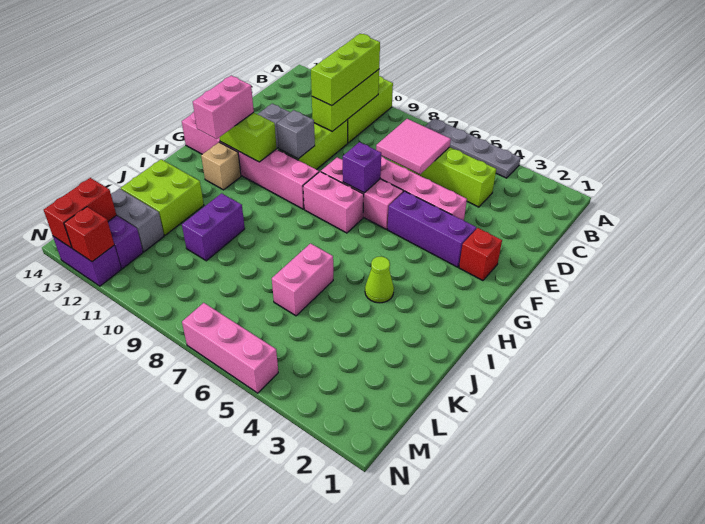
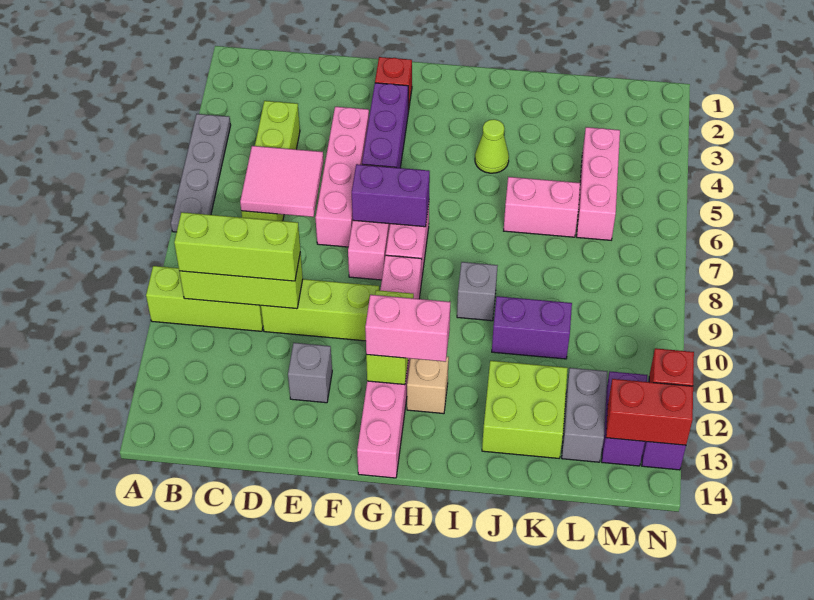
purple brick F7 level 2 -> purple brick F7:G7 level 2
grey brick F10 level 2 -> grey brick I9 level 1
pink brick N5:N7 level 1 -> pink brick L4:L6 level 1

